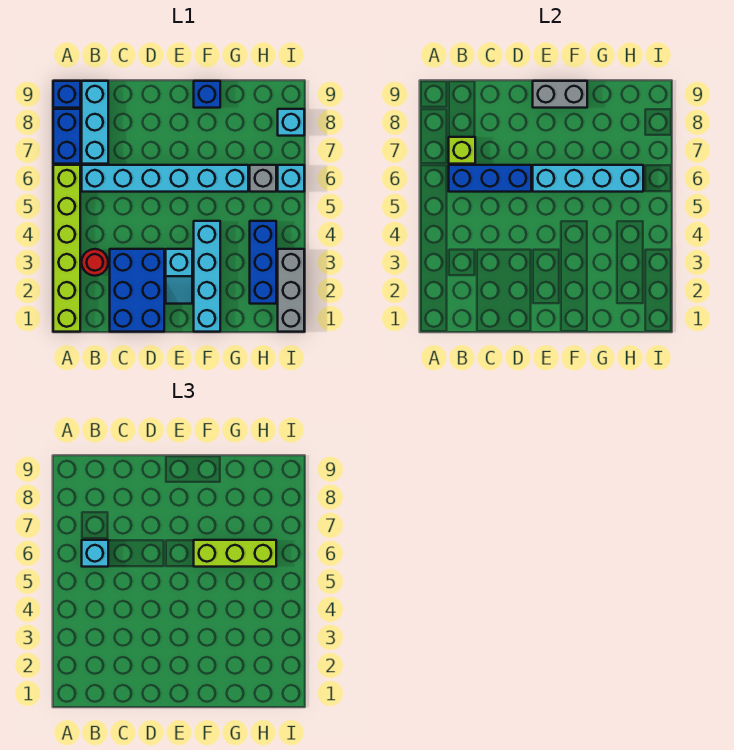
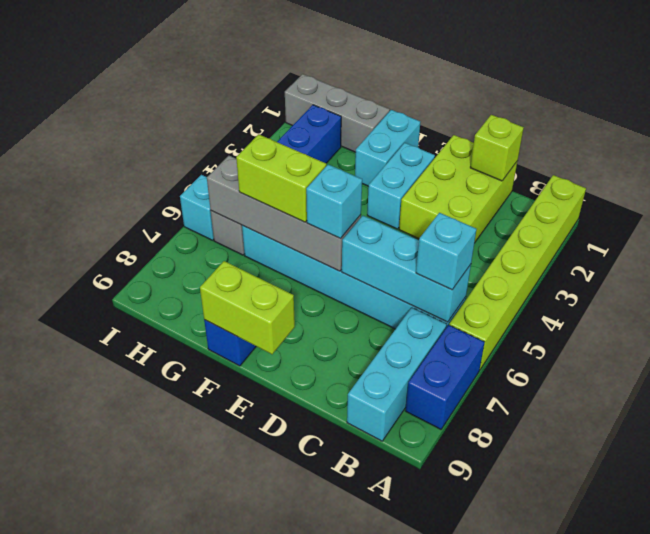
blue brick A9 level 1 -> none
red round brick B3 level 1 -> none
blue brick B6:D6 level 2 -> cyan brick B6:D6 level 2
lime brick B7 level 2 -> lime brick C1 level 2
blue brick C1:D3 level 1 -> lime brick C1:D3 level 1
cyan slope E2:E3 level 1 top 3 -> cyan brick E2:E3 level 1
cyan brick E6:H6 level 2 -> grey brick E6:H6 level 2
grey brick E9:F9 level 2 -> lime brick E9:F9 level 2
cyan brick F1:F4 level 1 -> cyan brick F1:F2 level 1
lime brick F6:H6 level 3 -> lime brick F6:G6 level 3
grey brick I1:I3 level 1 -> grey brick G1:I1 level 1
cyan brick I8 level 1 -> cyan brick E6 level 3

